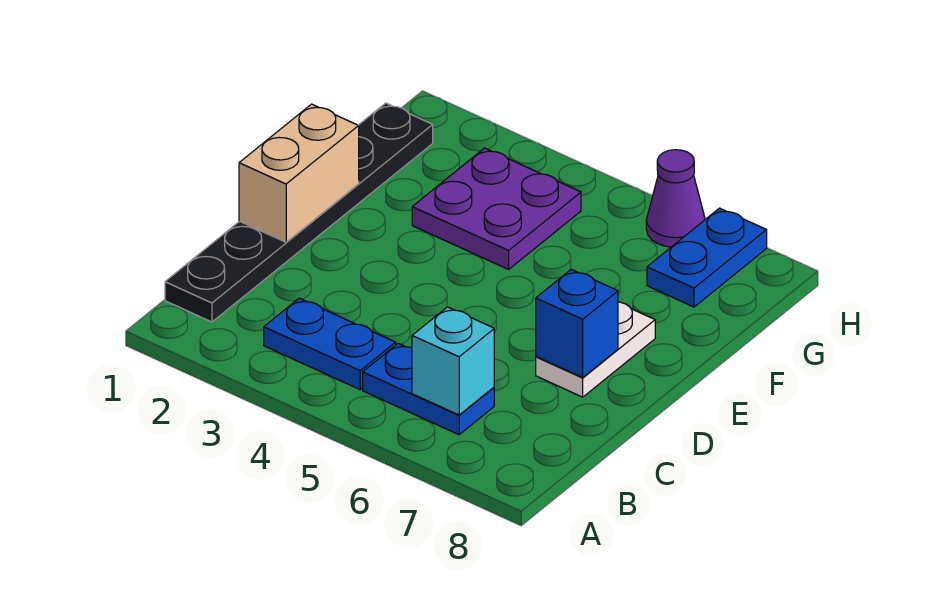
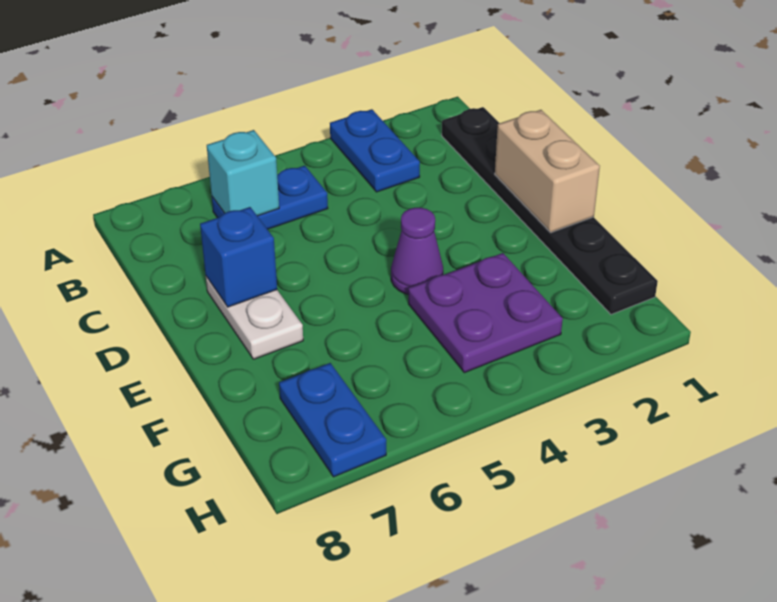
blue plate B3:B4 level 1 -> blue plate A3:B3 level 1
purple cone H6 level 1 -> purple cone E4 level 1

